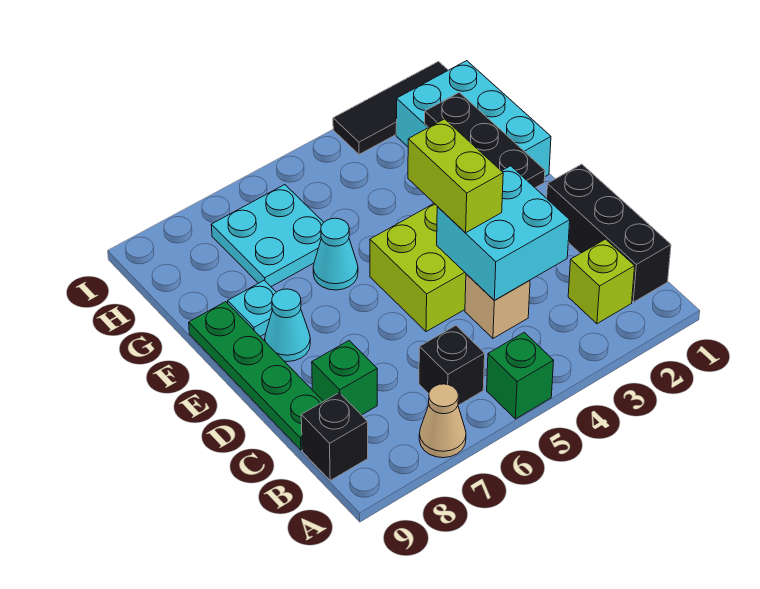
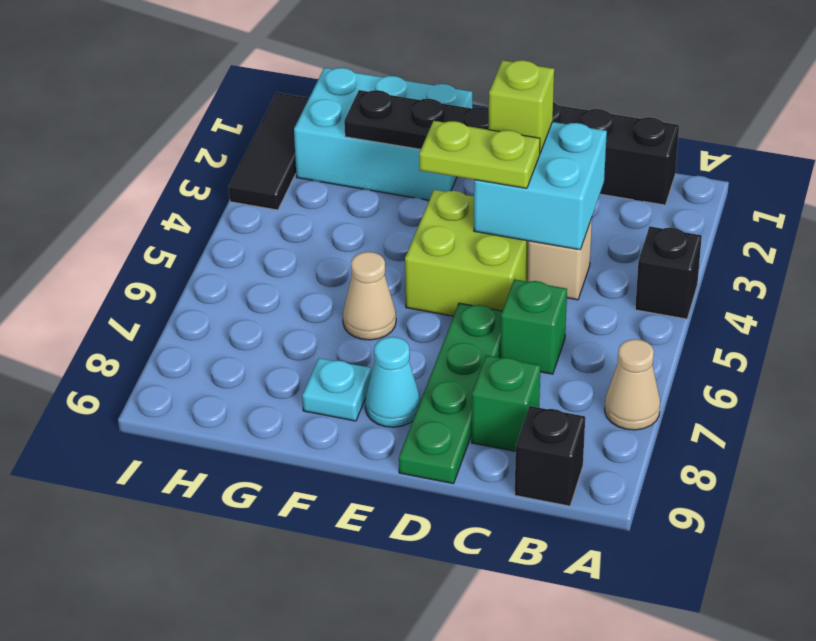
green brick A5 level 1 -> green brick C6 level 1
lime brick B2 level 1 -> lime brick D3 level 3
black brick B6 level 1 -> black brick A4 level 1
green plate C9:F9 level 1 -> green plate D6:D9 level 1
lime brick D4:E4 level 3 -> lime plate D4:E4 level 3
cyan cone F6 level 1 -> tan cone F6 level 1
cyan plate G6:H7 level 1 -> none

